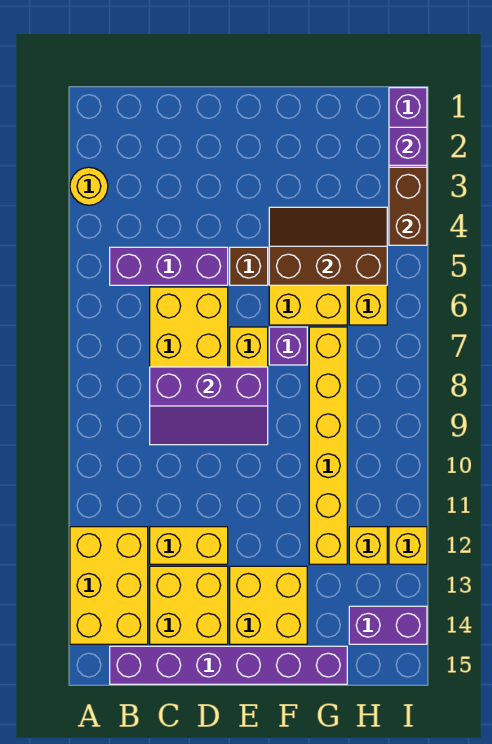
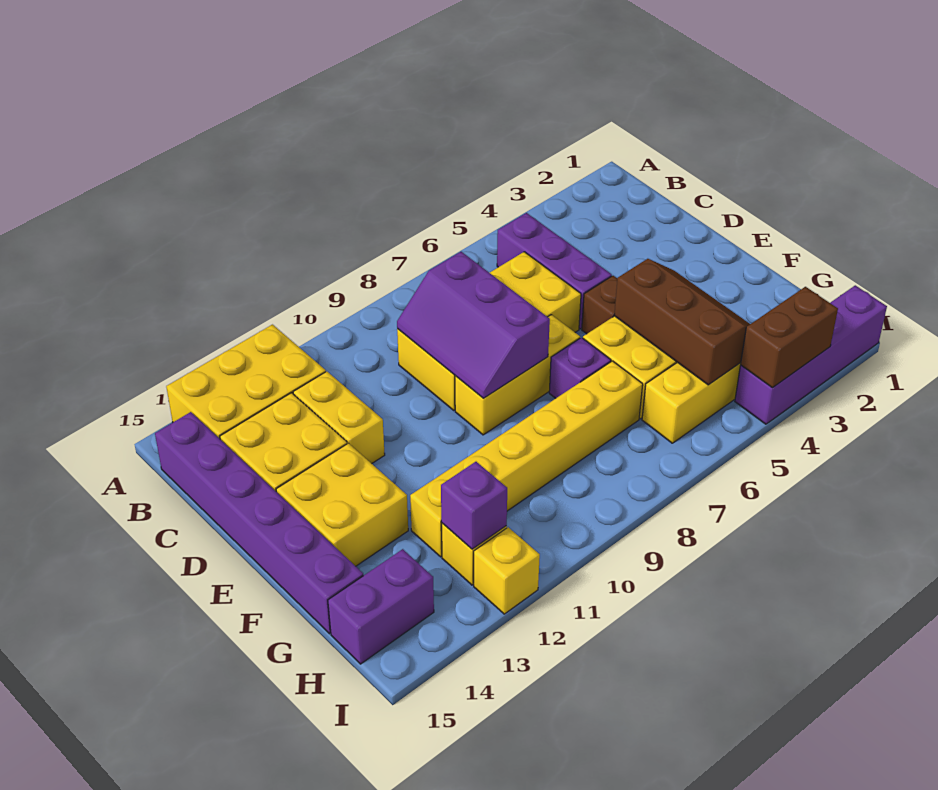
yellow round brick A3 level 1 -> none
purple brick H14:I14 level 1 -> purple brick H14:H15 level 1
purple brick I2 level 2 -> purple brick H12 level 2

